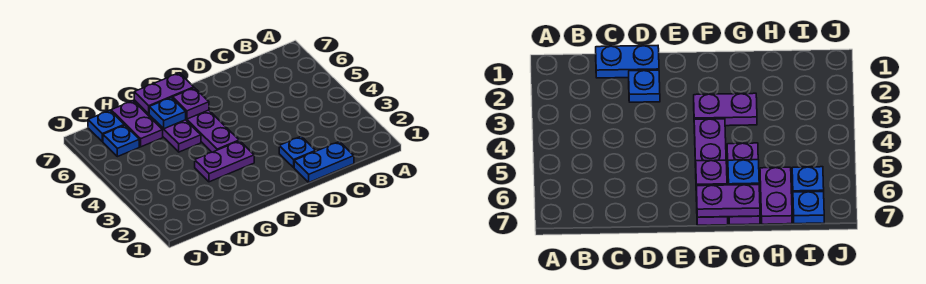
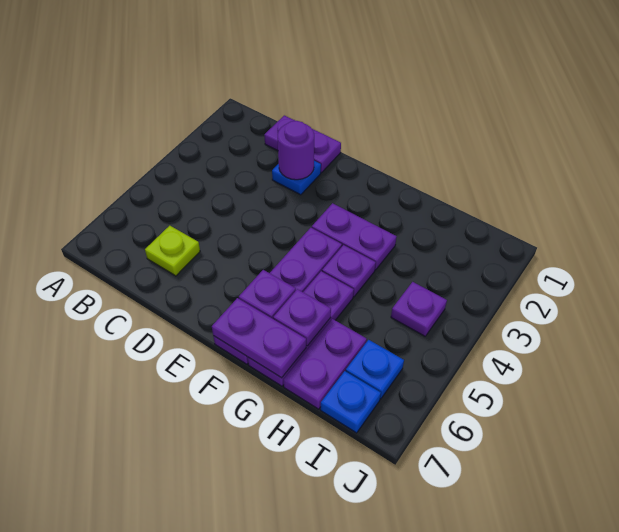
blue plate C1:D1 level 1 -> purple plate C1:D1 level 1
none -> lime plate C6 level 1
none -> purple round brick D2 level 2
none -> purple plate G4 level 1
blue plate G6 level 2 -> purple plate G6 level 2
none -> purple plate I4 level 1

